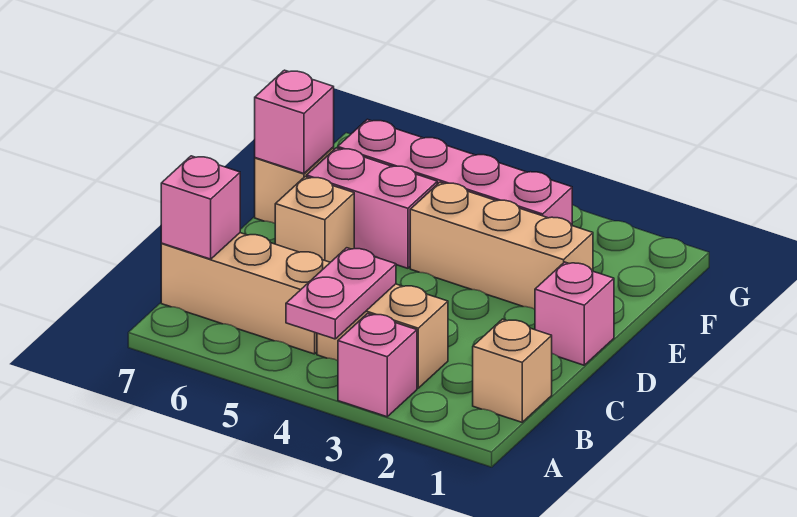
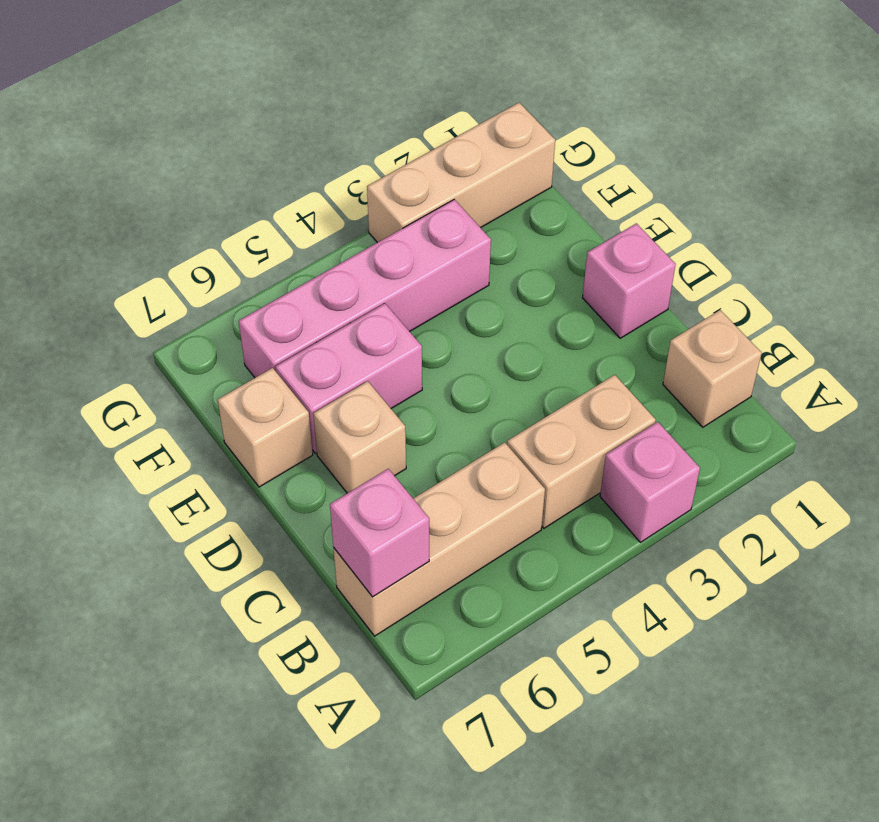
pink plate A4:B4 level 2 -> none
tan brick E2:E4 level 1 -> tan brick G1:G3 level 1
pink brick E7 level 2 -> none

